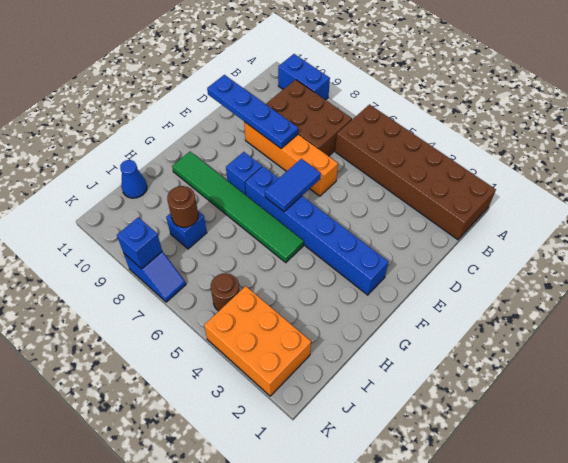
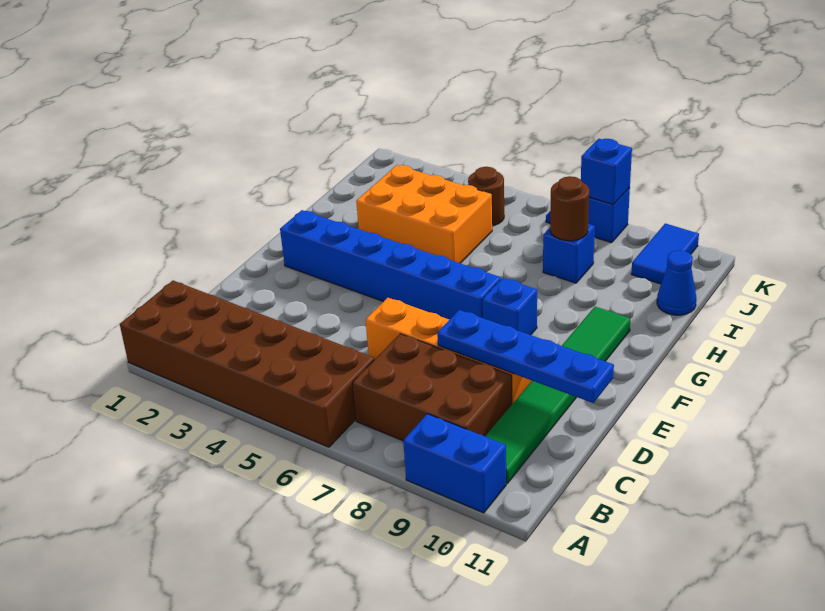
blue tile E6:F6 level 2 -> blue tile J10:K10 level 1
green tile G5:G10 level 1 -> green tile B10:G10 level 1
orange brick J2:K4 level 1 -> orange brick H3:I5 level 1

